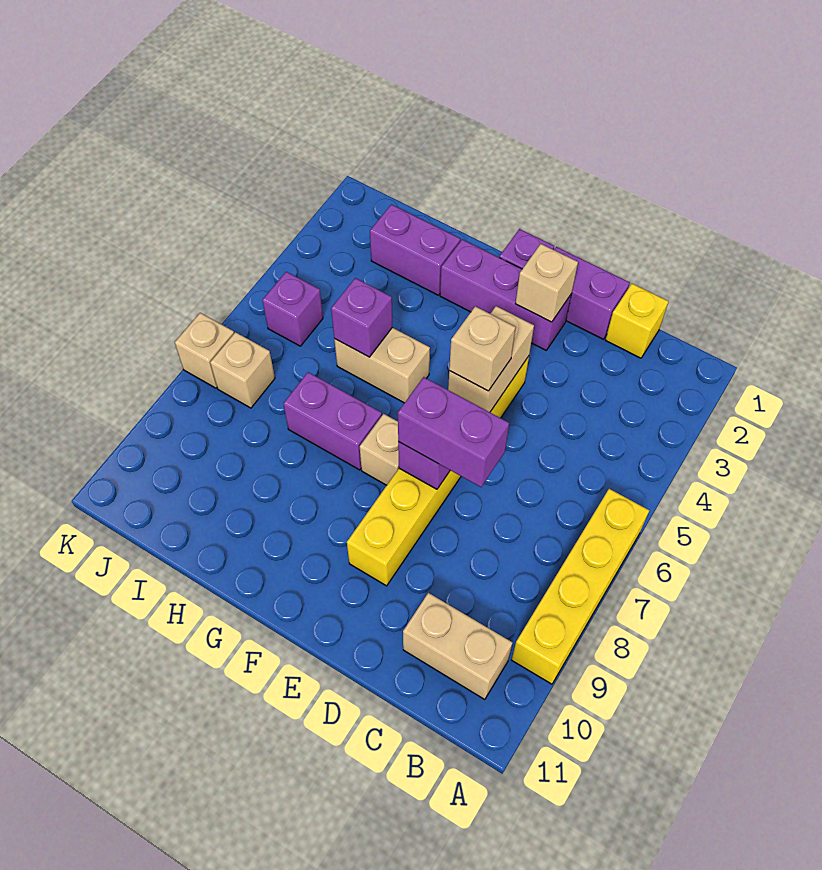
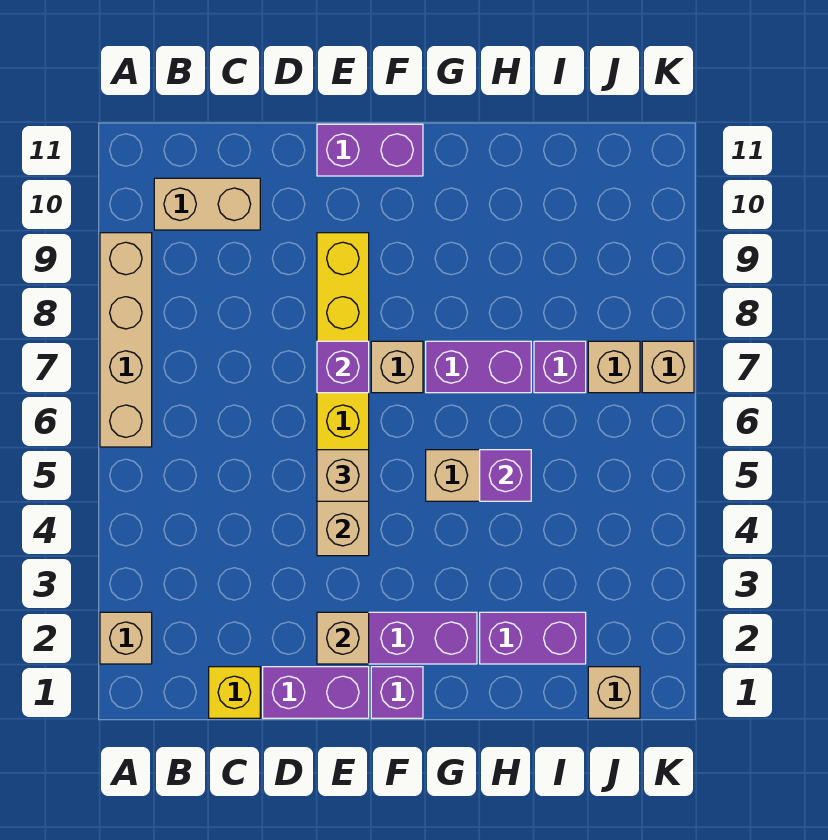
none -> tan brick A2 level 1
yellow brick A6:A9 level 1 -> tan brick A6:A9 level 1
purple brick D7:E7 level 3 -> purple brick E11:F11 level 1
none -> tan brick J1 level 1
purple brick J5 level 1 -> purple brick I7 level 1

